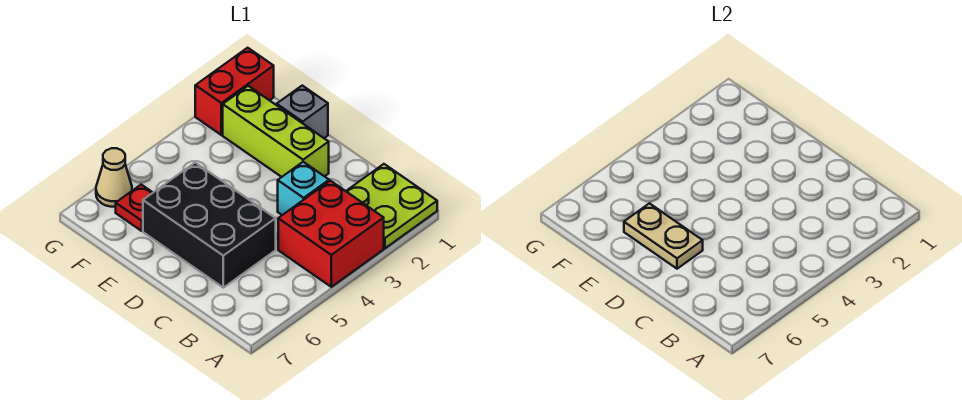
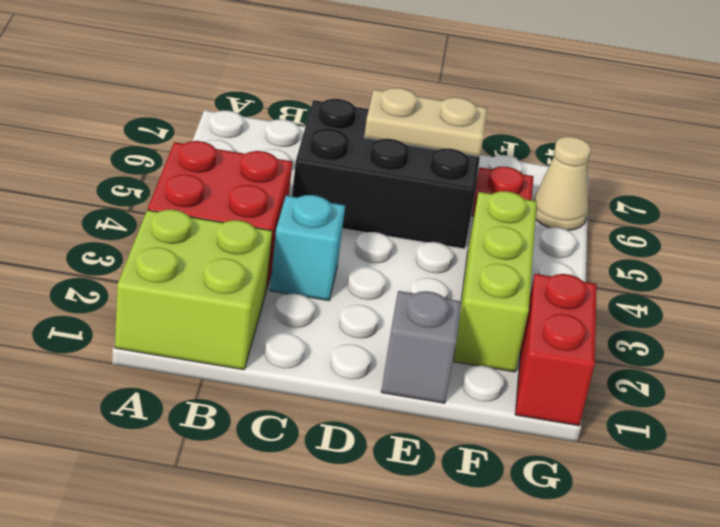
lime plate A1:B2 level 1 -> lime brick A1:B2 level 1
lime brick D2:F2 level 1 -> lime brick F2:F4 level 1

